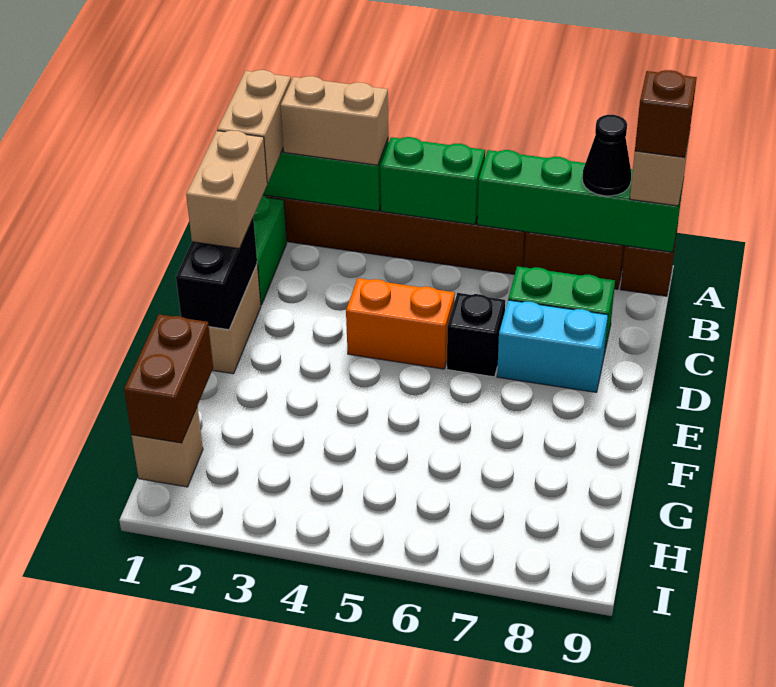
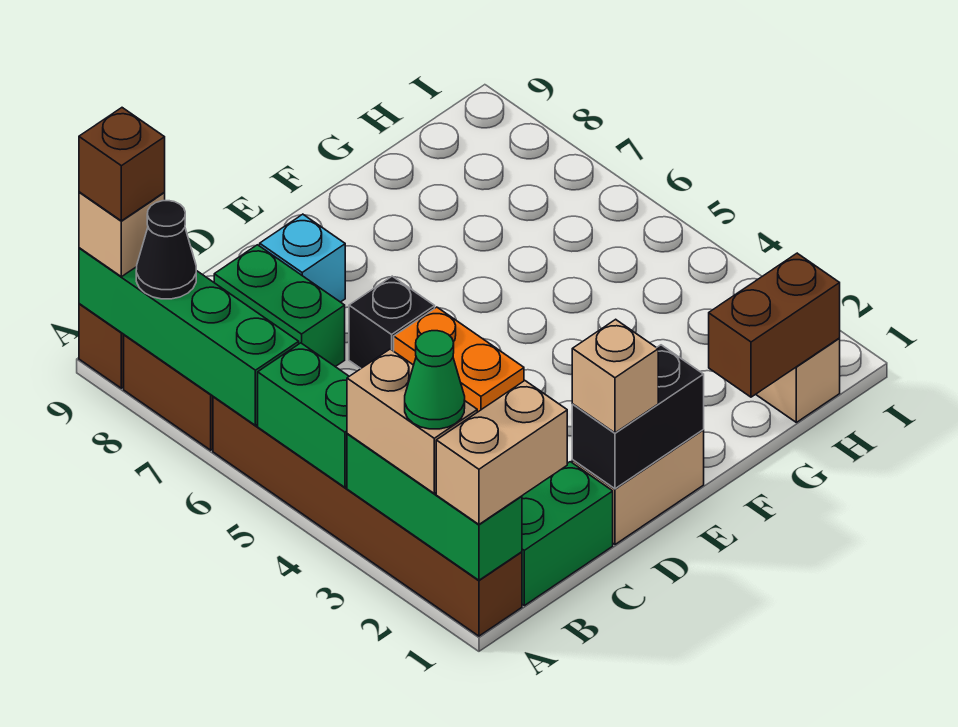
none -> green cone A2 level 4
tan brick C1:D1 level 3 -> tan brick D1 level 3
cyan brick D7:D8 level 1 -> cyan brick D8 level 1

